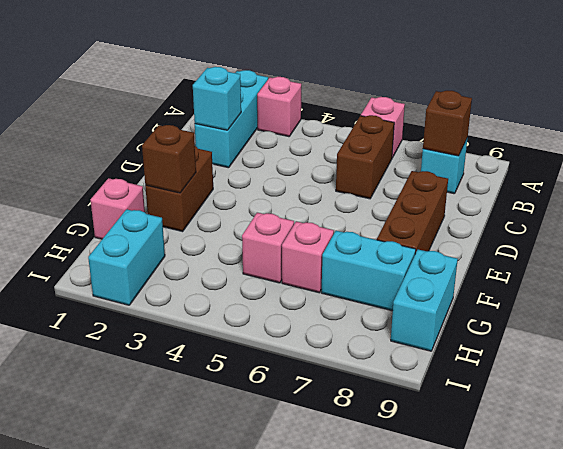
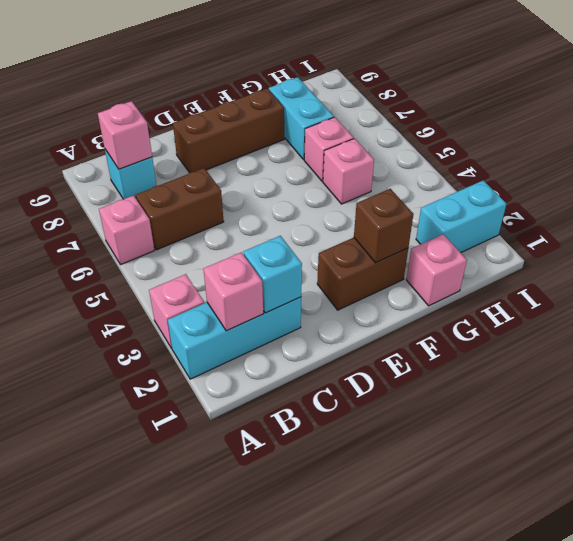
none -> pink brick B2 level 2
brown brick B8 level 2 -> pink brick B8 level 2
cyan brick G9:H9 level 1 -> none

